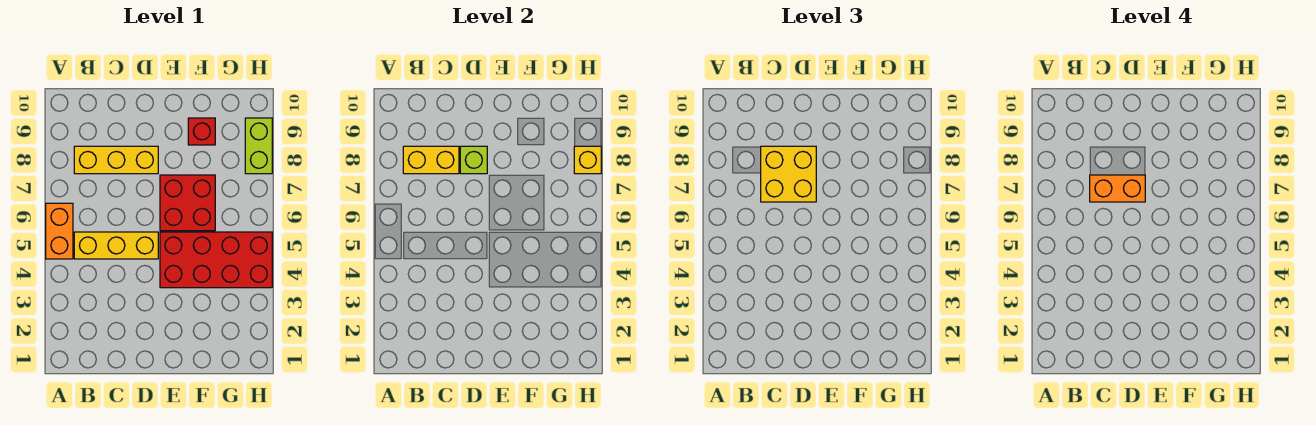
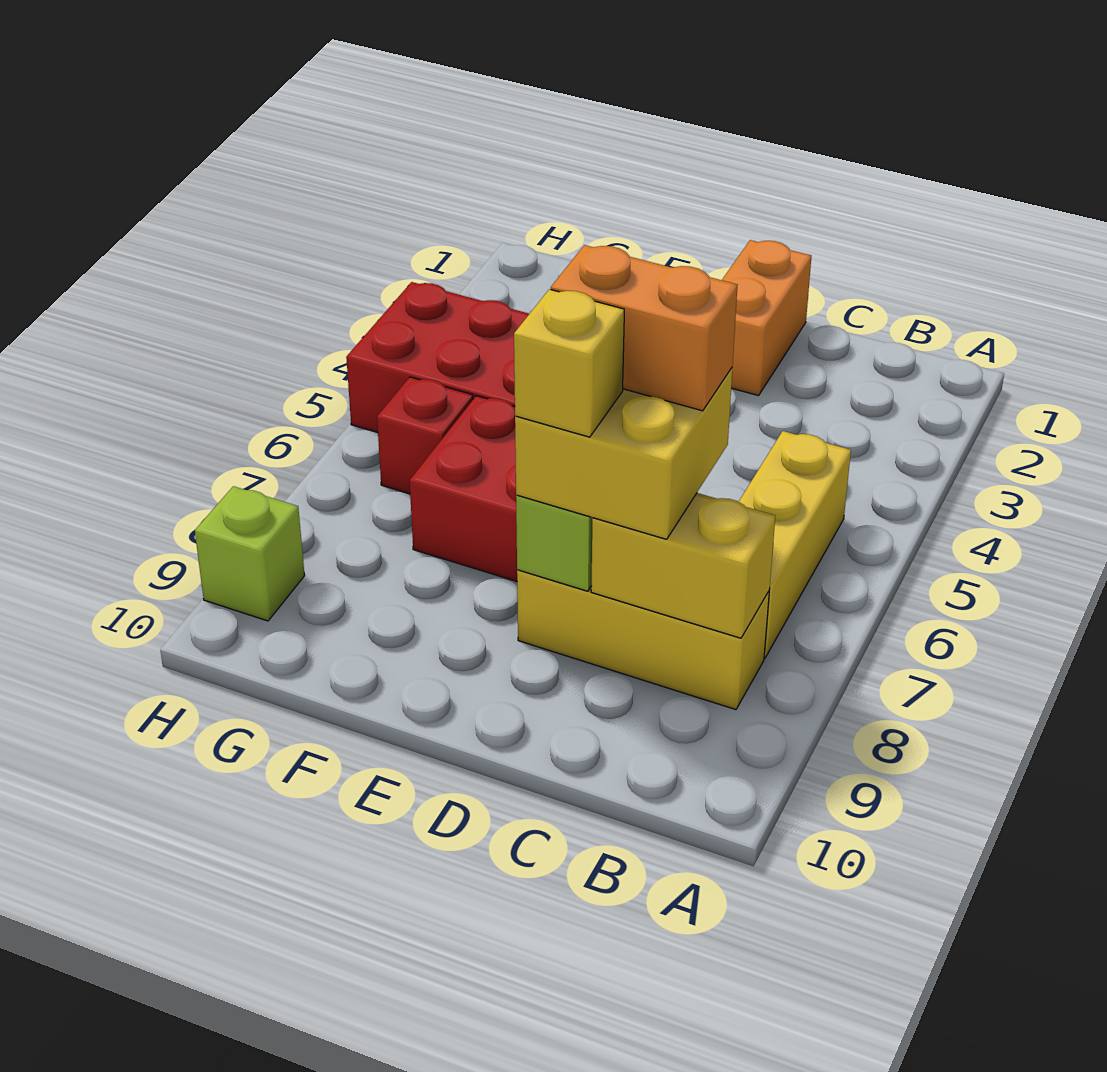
orange brick A5:A6 level 1 -> orange brick D1:D2 level 1
yellow brick B5:D5 level 1 -> yellow brick B5:B7 level 1
red brick F9 level 1 -> red brick G6 level 1
lime brick H8:H9 level 1 -> lime brick H9 level 1
yellow brick H8 level 2 -> yellow brick D8 level 4

